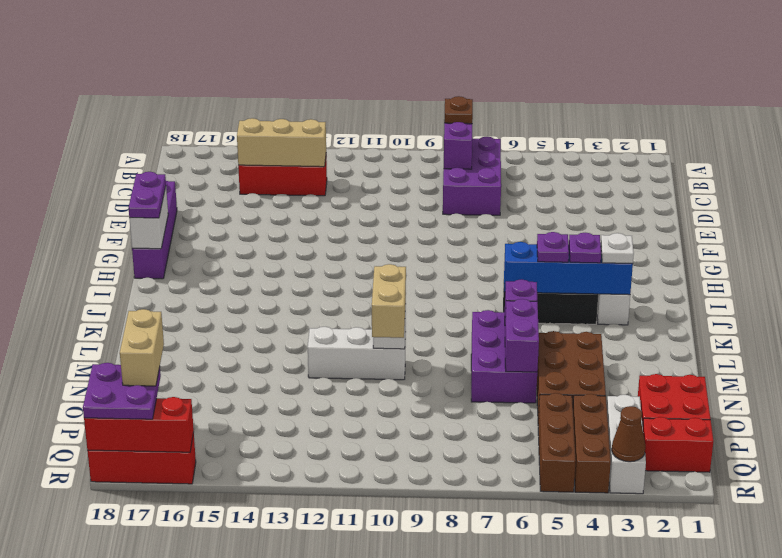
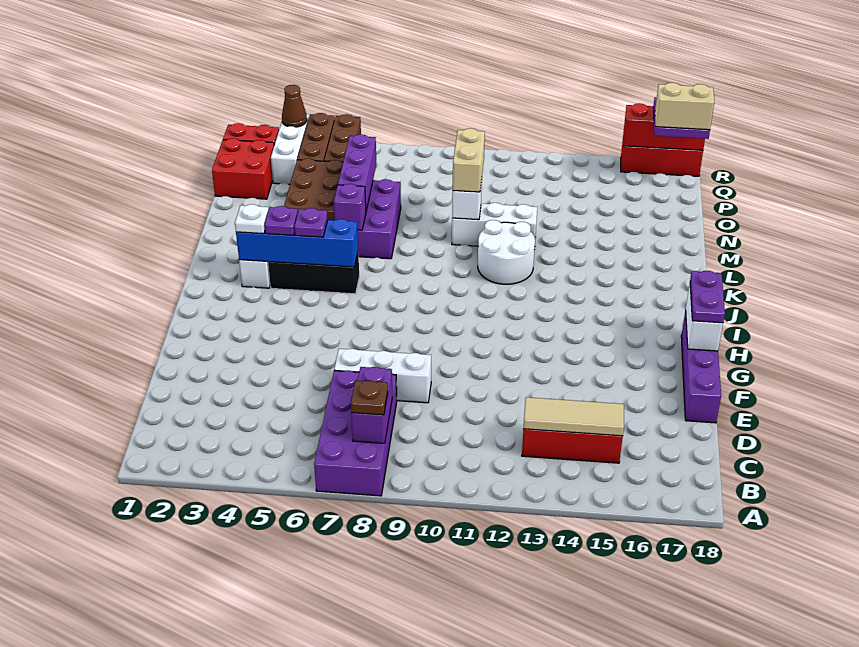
purple brick B7:D8 level 1 -> purple brick A7:D8 level 1
tan brick C13:C15 level 2 -> tan tile C13:C15 level 2
none -> white brick E7:E9 level 1
none -> white round brick K11:L12 level 1
purple brick M6:N6 level 2 -> purple brick M6:O6 level 2
tan brick P17:Q17 level 4 -> tan brick Q17:Q18 level 4

